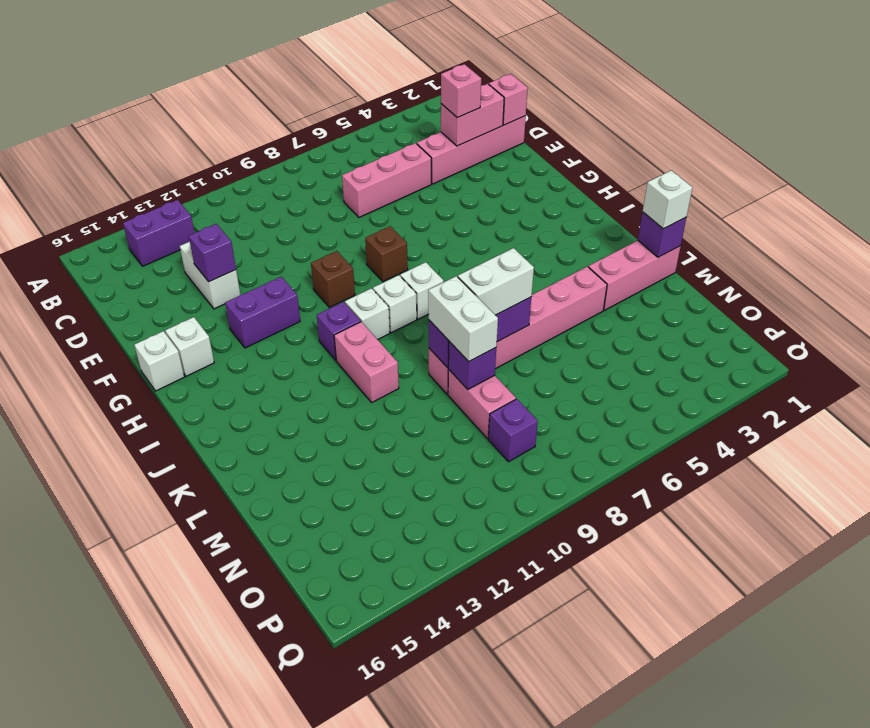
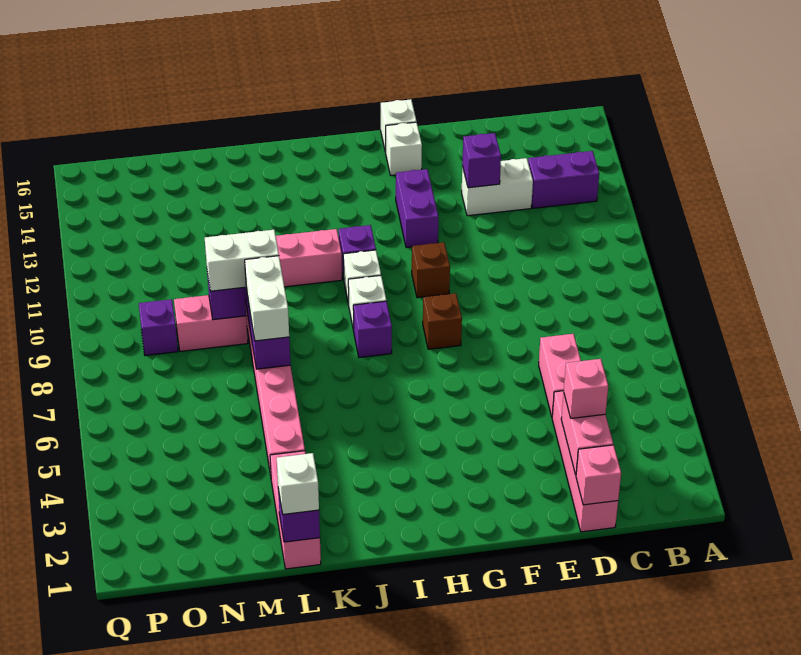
purple brick B13:B14 level 1 -> purple brick B13:C13 level 1
pink brick D5:D7 level 1 -> pink brick D5:D6 level 1
white brick I8 level 1 -> purple brick I8 level 1

